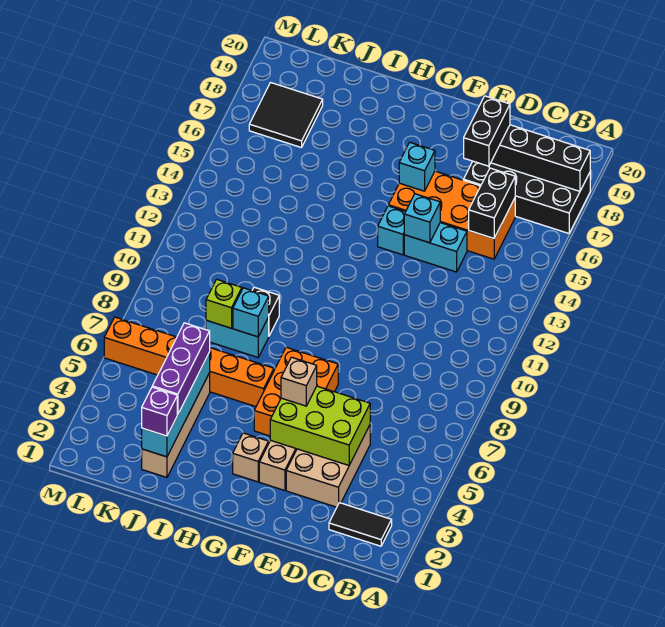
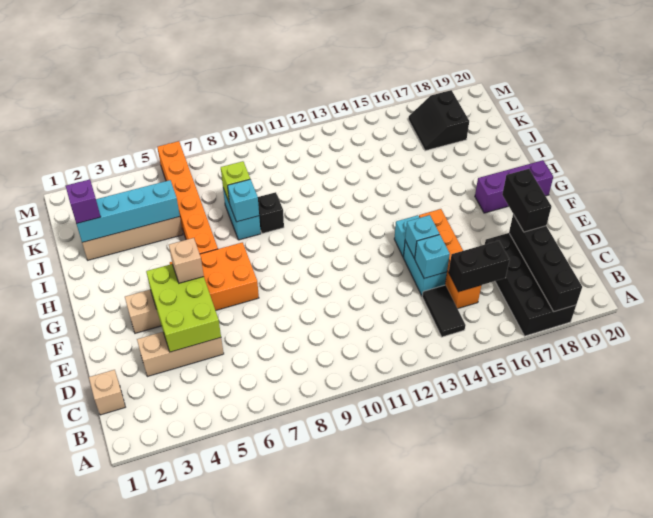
black tile B2:C2 level 1 -> black tile B14:C14 level 1
orange brick C15:F16 level 1 -> orange brick C15:F15 level 1
tan brick D3:E5 level 1 -> tan brick D3:D5 level 1
black brick D17:D18 level 3 -> black brick D18:E18 level 3
cyan brick F16 level 2 -> cyan brick D14 level 2
tan brick G3 level 1 -> tan brick C1 level 1
purple brick J3:J5 level 3 -> purple brick G18:G20 level 1
black tile K17:L18 level 1 -> black slope K17:L18 level 1 top 18

